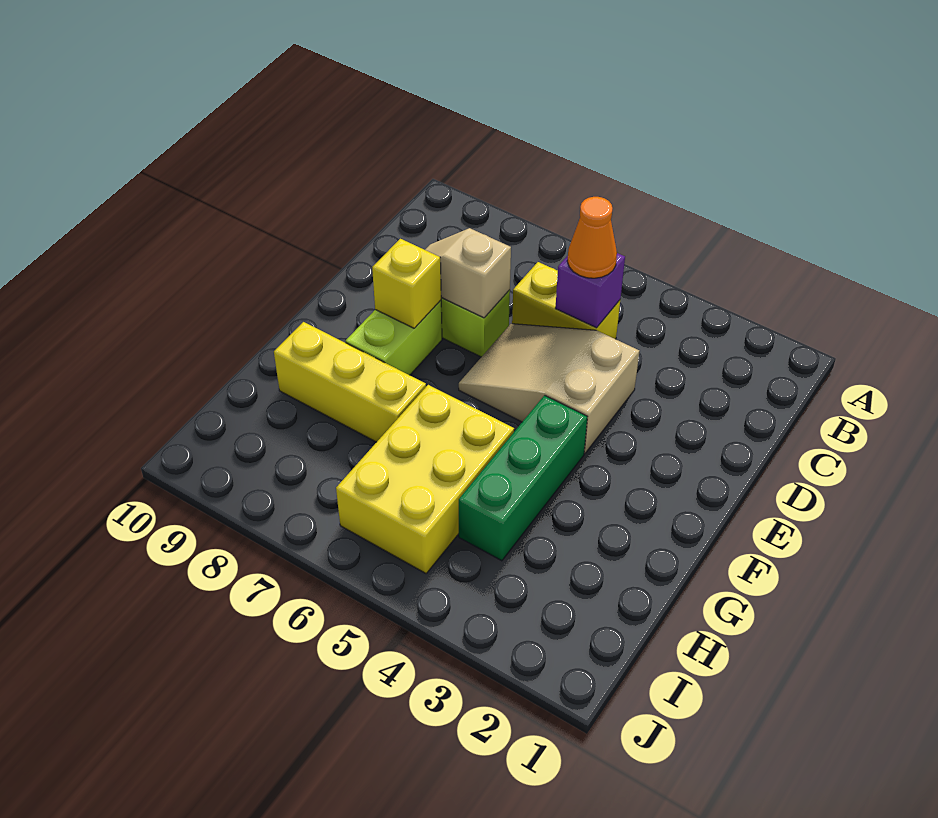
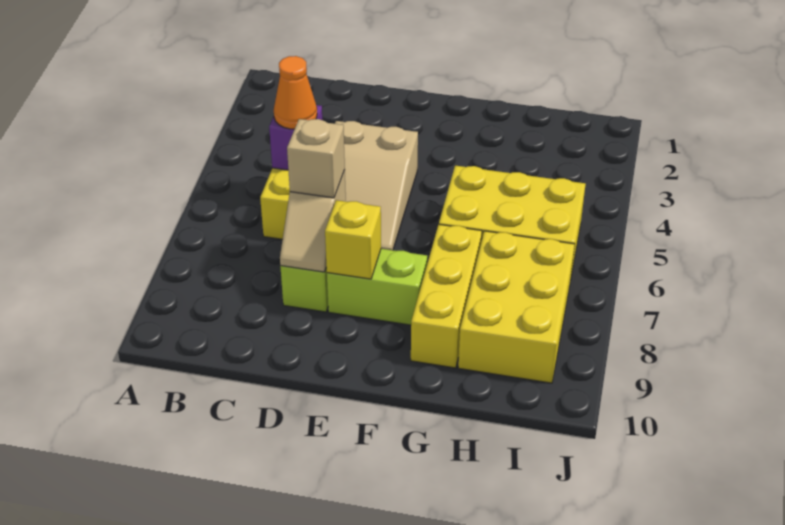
none -> tan brick D7 level 3
green brick F4:H4 level 1 -> none
none -> yellow brick H7:I9 level 1

